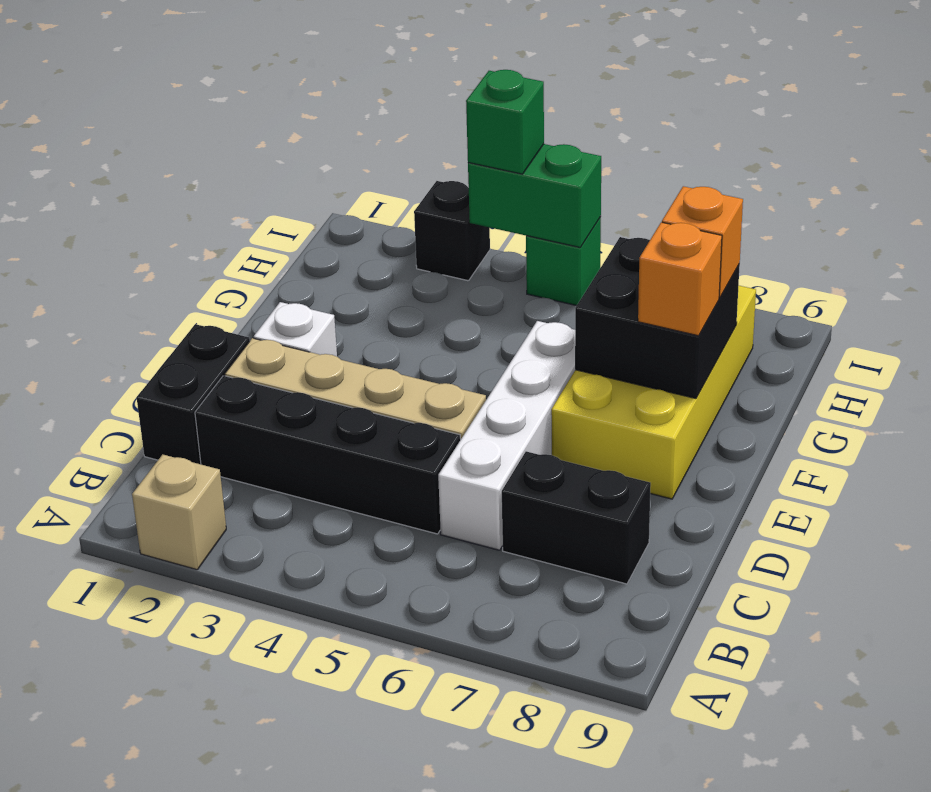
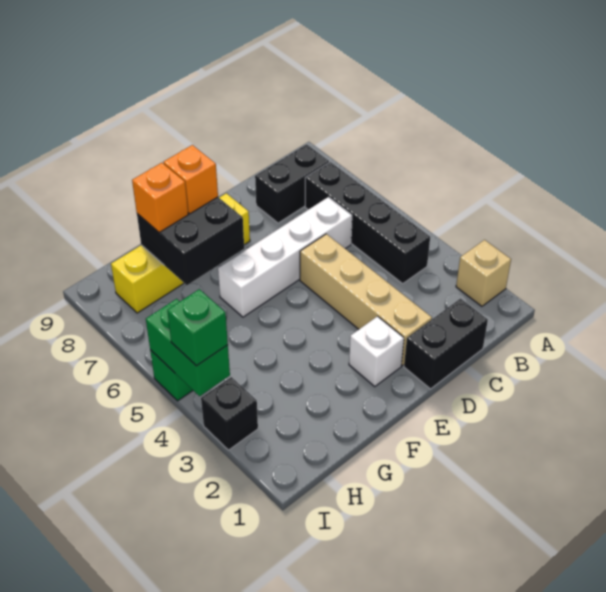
black brick C2:C5 level 1 -> black brick B4:B7 level 1
black brick C7:C8 level 1 -> black brick B8:C8 level 1
yellow brick E7:H8 level 1 -> yellow brick E8:H8 level 1

